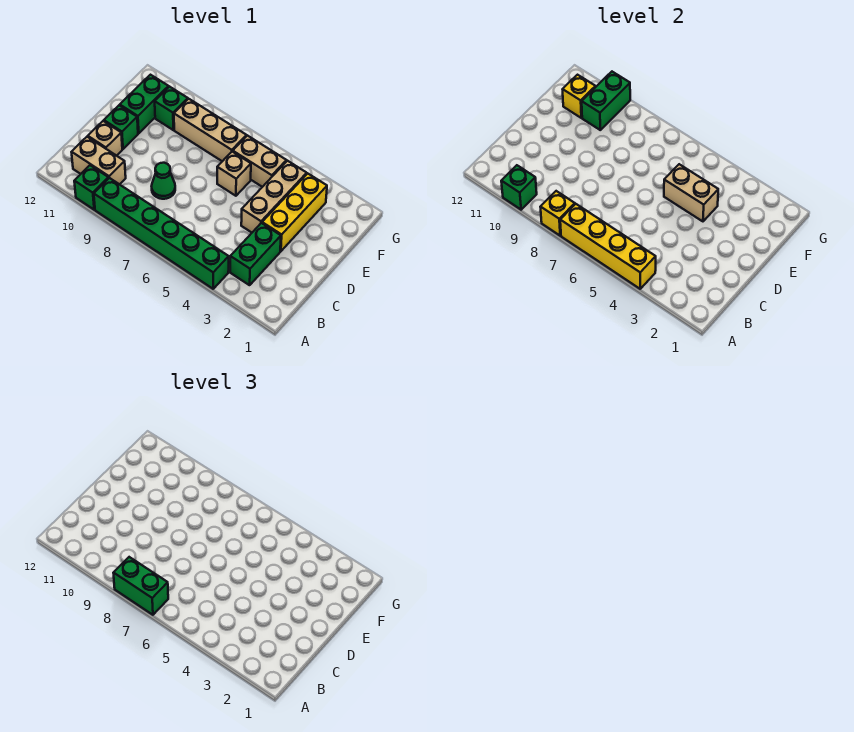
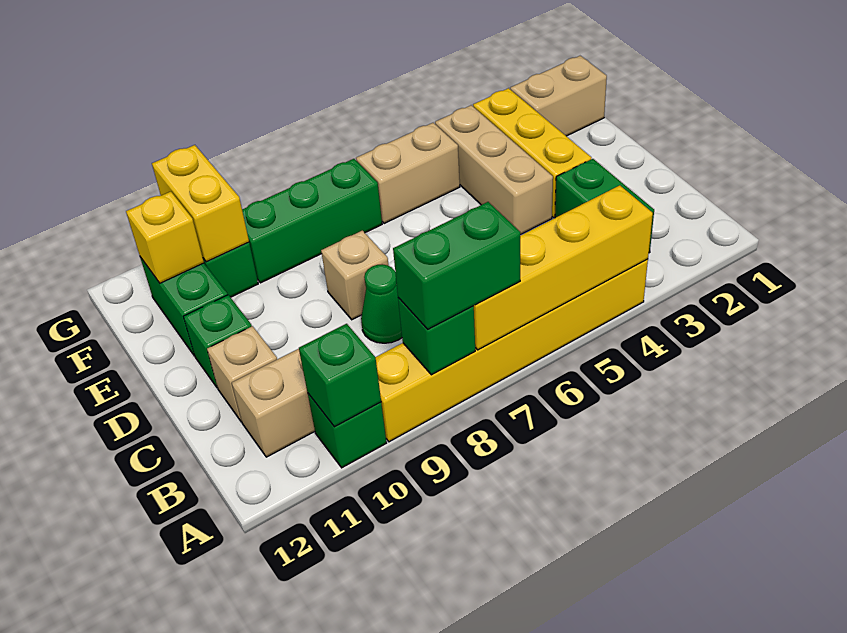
green brick A4:A9 level 1 -> yellow brick A4:A9 level 1
yellow brick A8 level 2 -> green brick A8 level 2
tan brick E4:E5 level 2 -> tan brick F1:F2 level 1
tan brick E6 level 1 -> tan brick D8 level 1
tan brick F7:F9 level 1 -> green brick F7:F9 level 1
green brick F10:G10 level 2 -> yellow brick F10:G10 level 2

